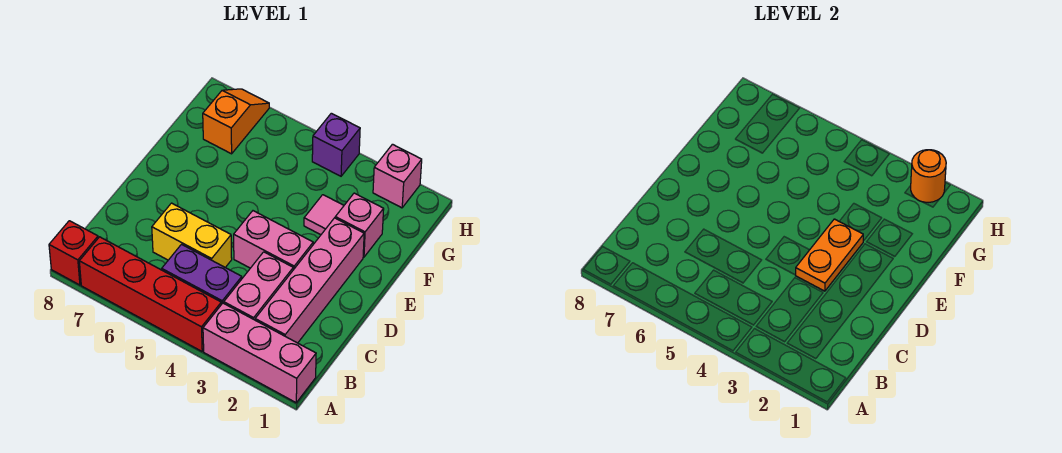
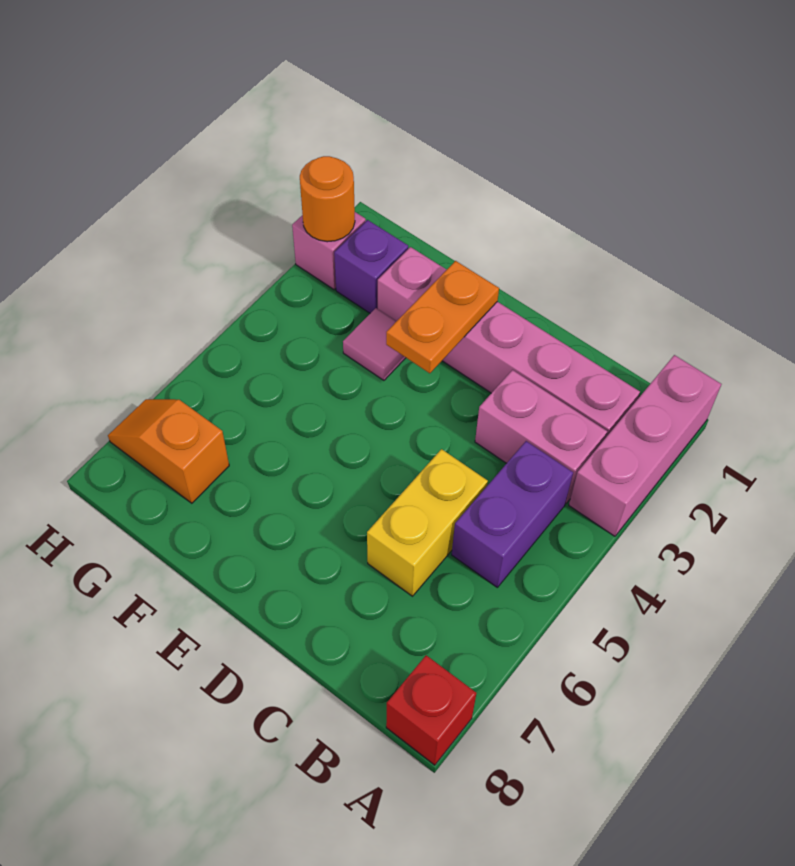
red brick A4:A7 level 1 -> none
pink brick D3:D4 level 1 -> none
orange plate D3:E3 level 2 -> orange plate E2:E3 level 2
purple brick H4 level 1 -> purple brick G2 level 1

